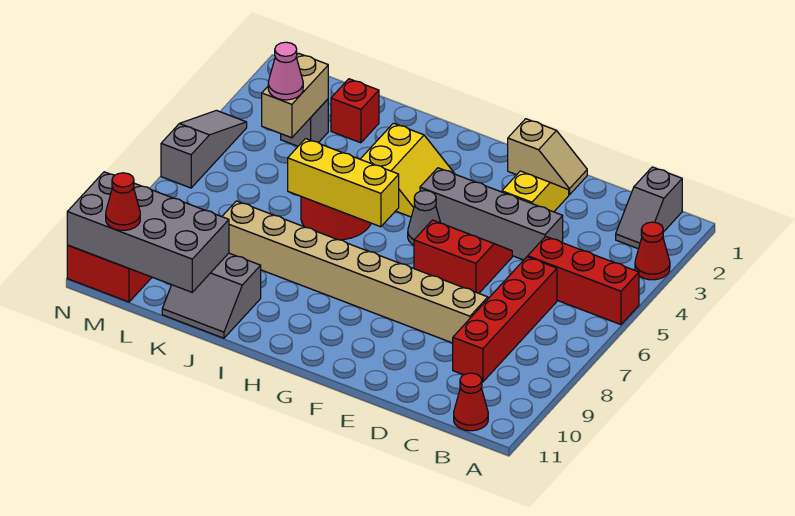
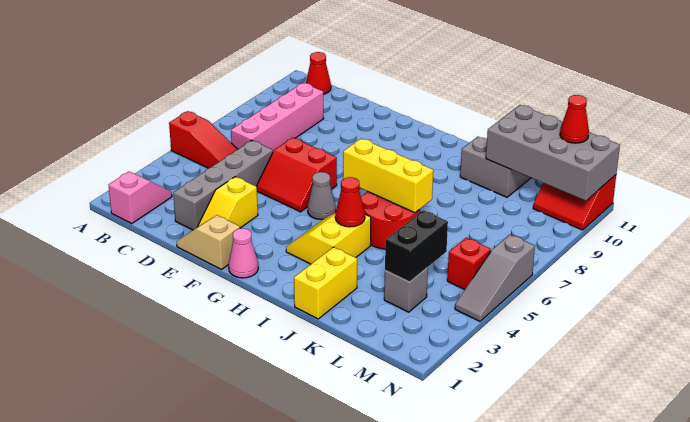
red cone A3 level 1 -> red cone I4 level 2
red brick A5:C5 level 1 -> red slope A5:C5 level 1 top A
grey slope B1:B2 level 1 top 1 -> pink slope B1:B2 level 1 top 1
red brick C6:C9 level 1 -> pink brick C6:C9 level 1
grey brick D4:G4 level 1 -> grey brick D2:D5 level 1
tan brick D8:K8 level 1 -> none
none -> yellow brick J1:J2 level 1
red brick K2 level 1 -> red brick M5 level 1
tan brick L3:L4 level 2 -> black brick L3:L4 level 2
pink cone L4 level 3 -> pink cone G1 level 1

